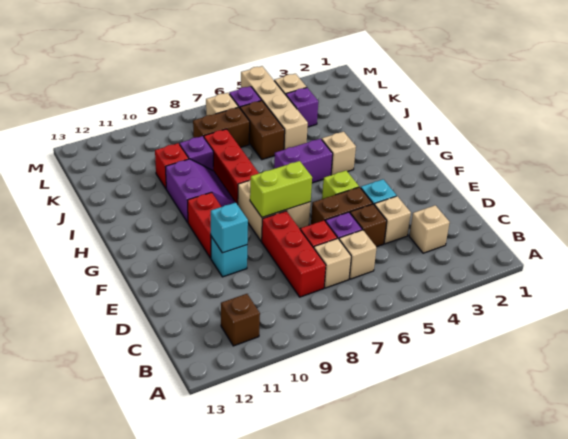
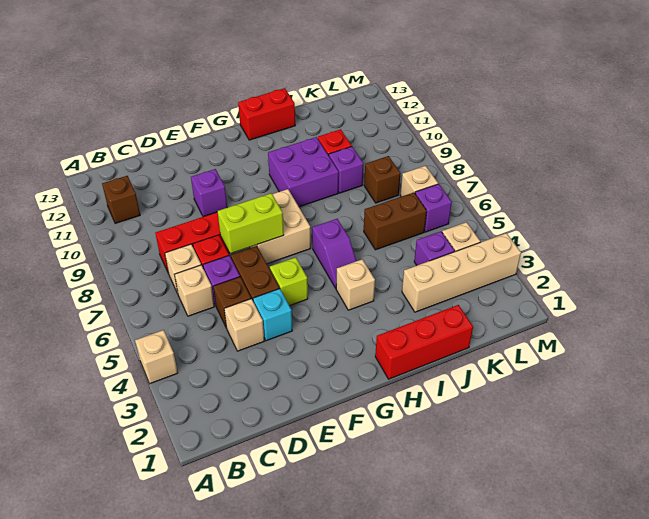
tan brick C3 level 1 -> tan brick A4 level 1
cyan brick E10 level 1 -> purple brick E10 level 1
cyan brick E10 level 2 -> none
lime brick F7:F8 level 2 -> lime brick E7:F7 level 2
red brick F10:G10 level 1 -> red brick H13:I13 level 1
purple brick H5:H6 level 1 -> purple slope H5:H6 level 1 top 6
red brick H8:J8 level 1 -> red brick H1:J1 level 1
purple slope H9:I10 level 1 top 10 -> purple brick H9:I10 level 1
tan brick J5:M5 level 1 -> tan brick J3:M3 level 1
brown brick K7:K8 level 1 -> brown brick K8 level 1

